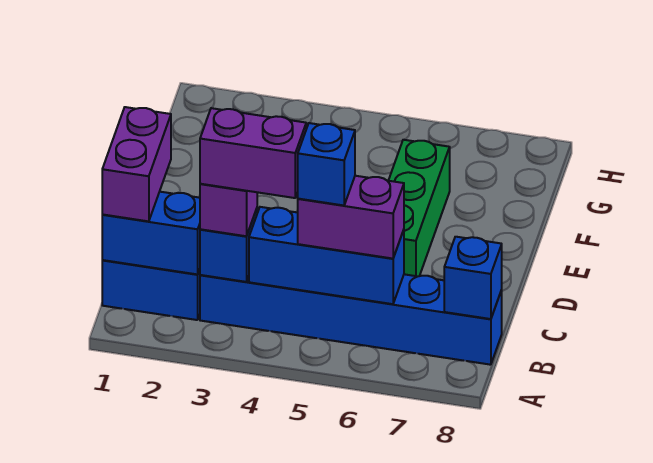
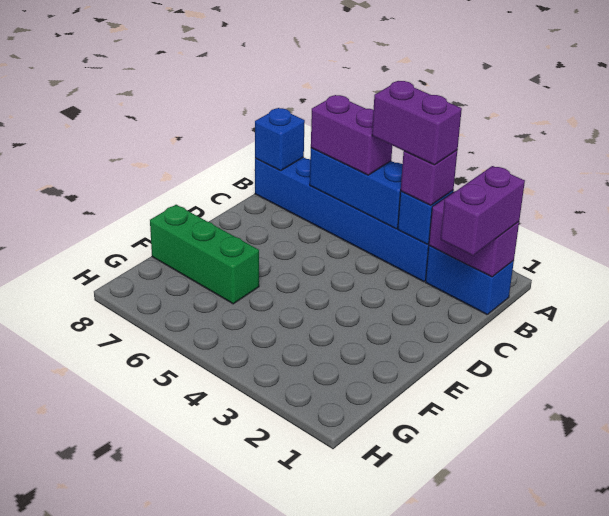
blue brick B1:B2 level 2 -> purple brick B1:B2 level 2
blue brick B5 level 4 -> none
green brick D6:F6 level 1 -> green brick F6:F8 level 1

